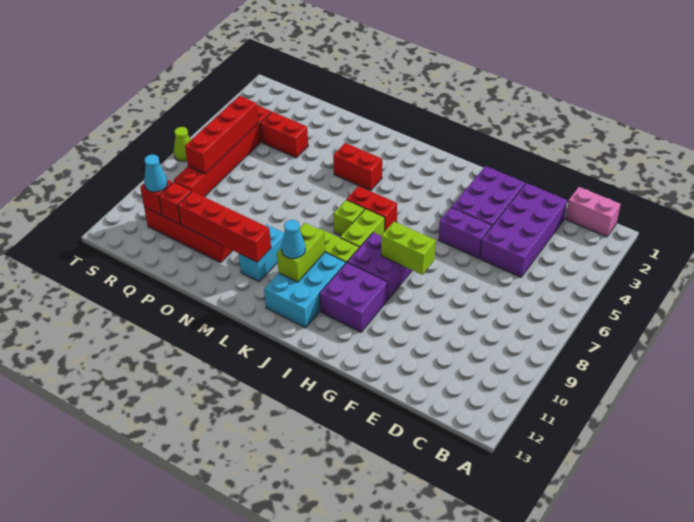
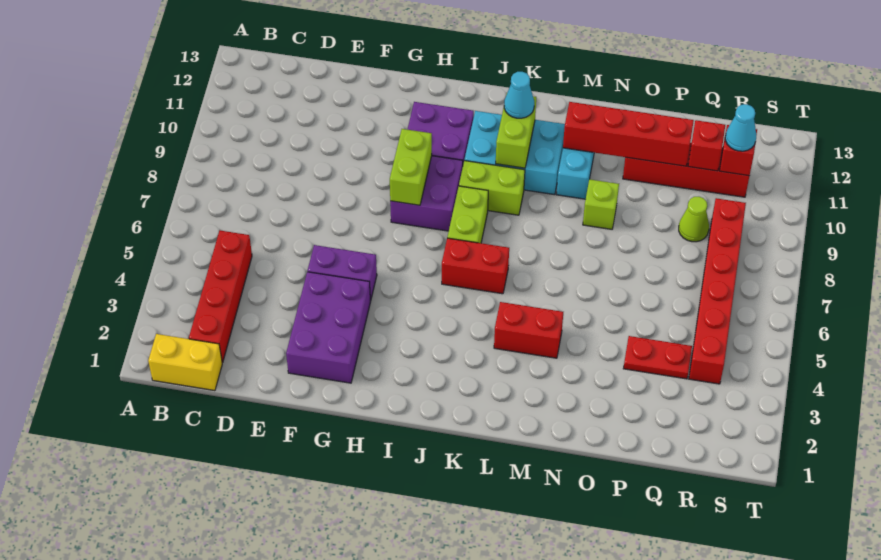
pink brick B1:C1 level 1 -> yellow brick B1:C1 level 1
purple brick D2:E5 level 1 -> none
lime brick G8:H8 level 2 -> lime brick H8:H9 level 2
cyan brick J10:K12 level 1 -> cyan brick J10:L11 level 1
lime brick K7 level 1 -> lime brick N9 level 1
red brick P4:Q4 level 1 -> red plate P4:Q4 level 1
red brick R5:R8 level 2 -> red brick C2:C5 level 1
lime cone T7 level 1 -> lime cone Q9 level 1

